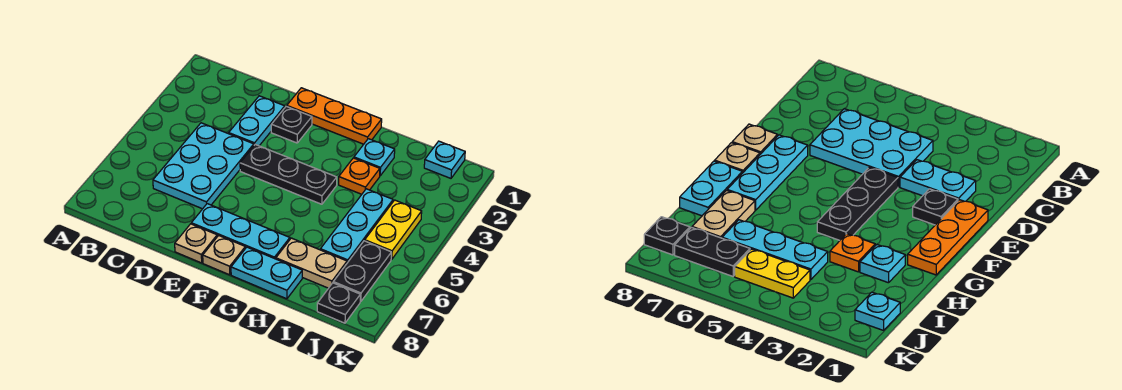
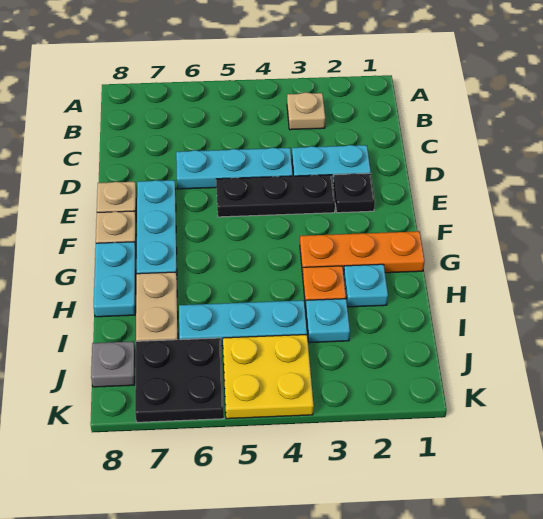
none -> tan plate B3 level 1
cyan plate C4:D6 level 1 -> cyan plate D4:D6 level 1
orange plate E1:G1 level 1 -> orange plate G1:G3 level 1
black plate E4:G4 level 1 -> black plate E3:E5 level 1
cyan plate J1 level 1 -> cyan plate I3 level 1
yellow plate J4:J5 level 1 -> yellow plate J4:K5 level 1
black plate J6:J7 level 1 -> black plate J6:K7 level 1
black plate J8 level 1 -> grey plate J8 level 1

